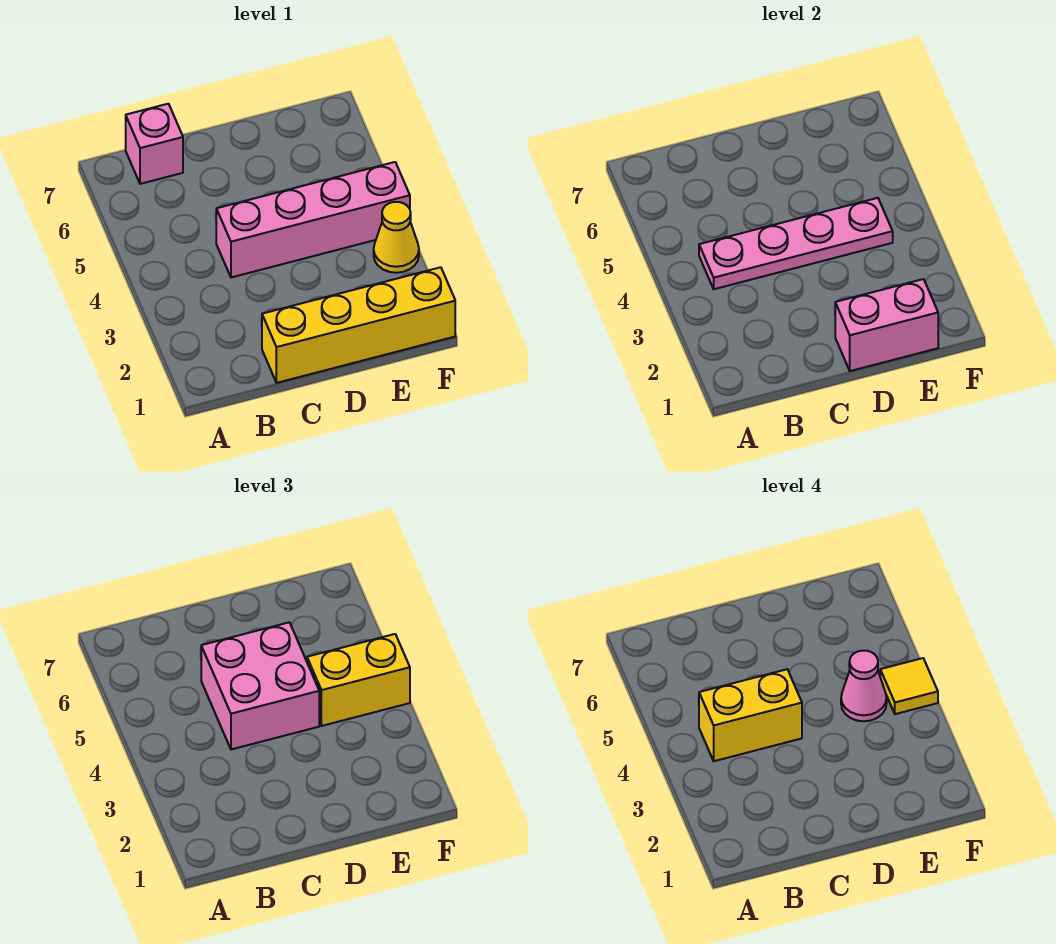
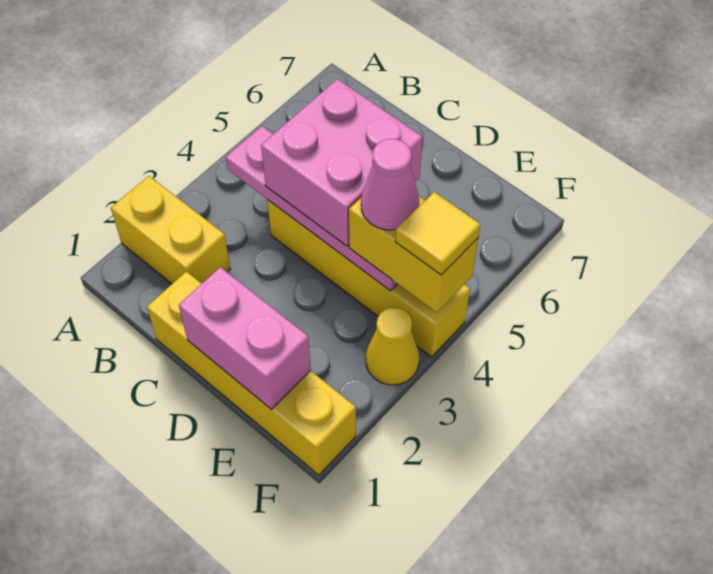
yellow brick B4:C4 level 4 -> yellow brick A2:B2 level 1
pink brick B7 level 1 -> none
pink brick C4:F4 level 1 -> yellow brick C4:F4 level 1

